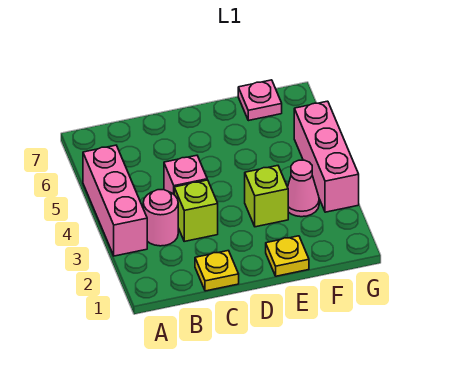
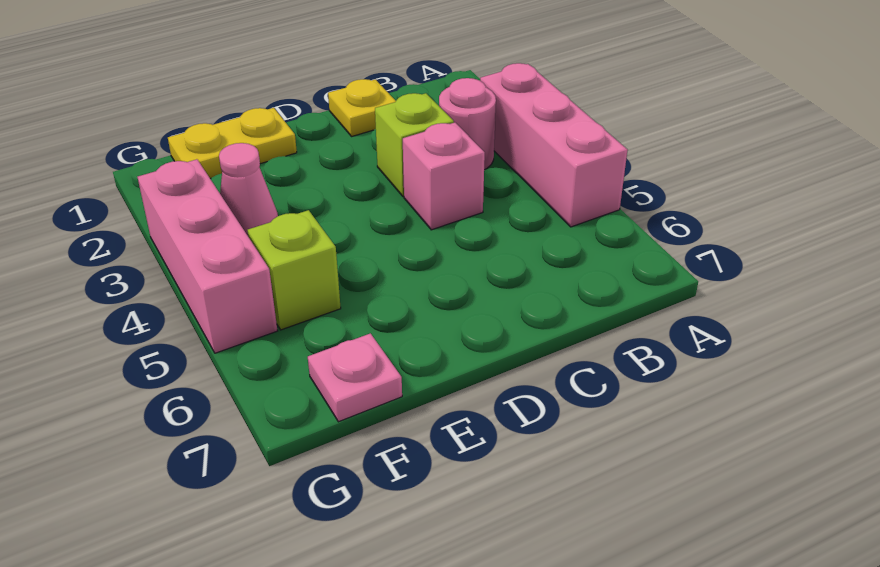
yellow plate E1 level 1 -> yellow plate E1:F1 level 1
lime brick E3 level 1 -> lime brick F5 level 1

